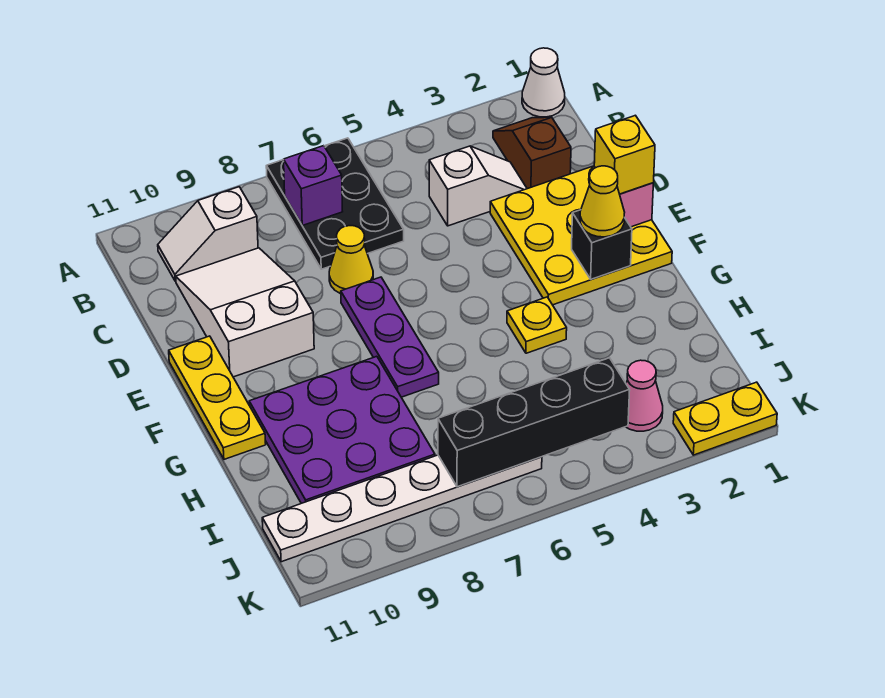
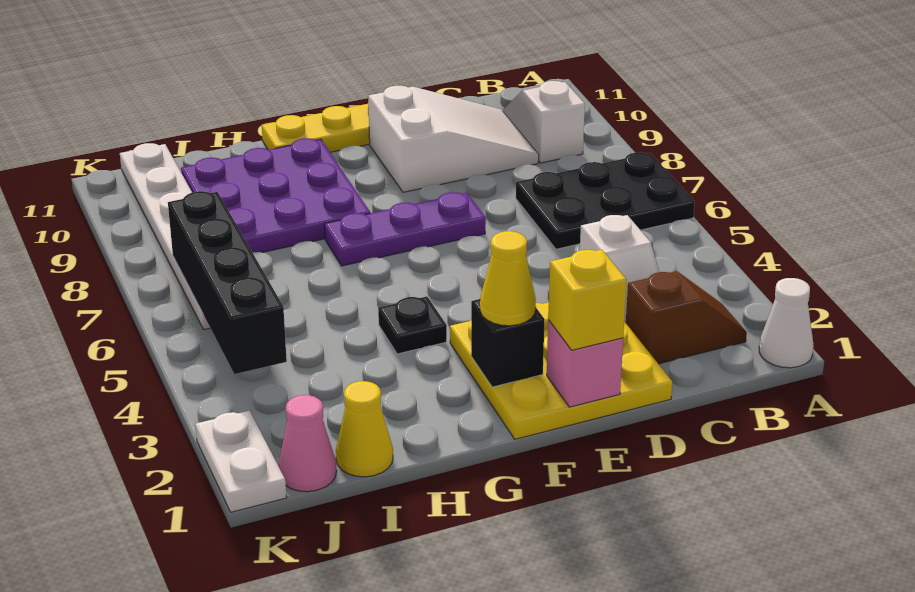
purple brick B7 level 2 -> none
yellow cone D7 level 1 -> yellow cone I1 level 1
yellow plate G4 level 1 -> black plate G4 level 1
pink cone J3 level 1 -> pink cone J1 level 1
yellow plate K1:K2 level 1 -> white plate K1:K2 level 1

